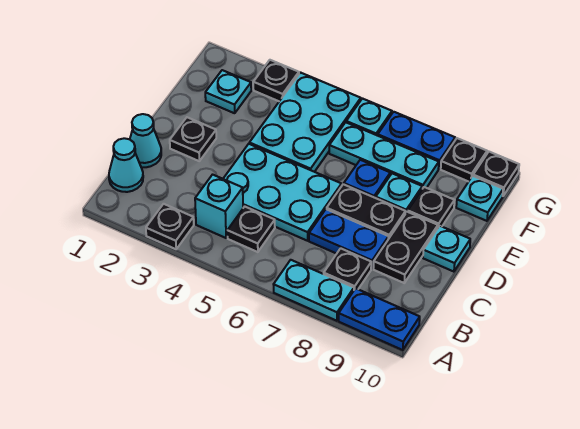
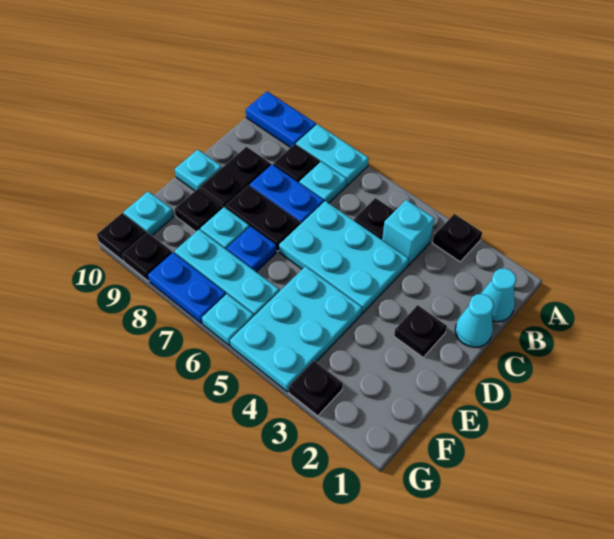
cyan plate F2 level 1 -> cyan plate B7 level 1

